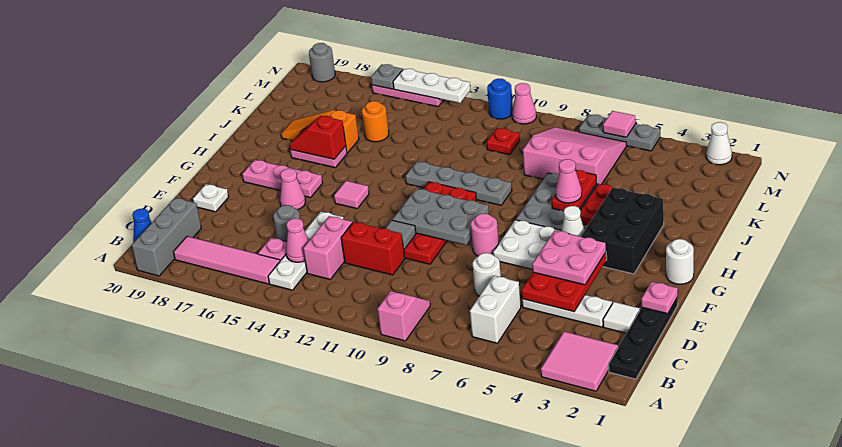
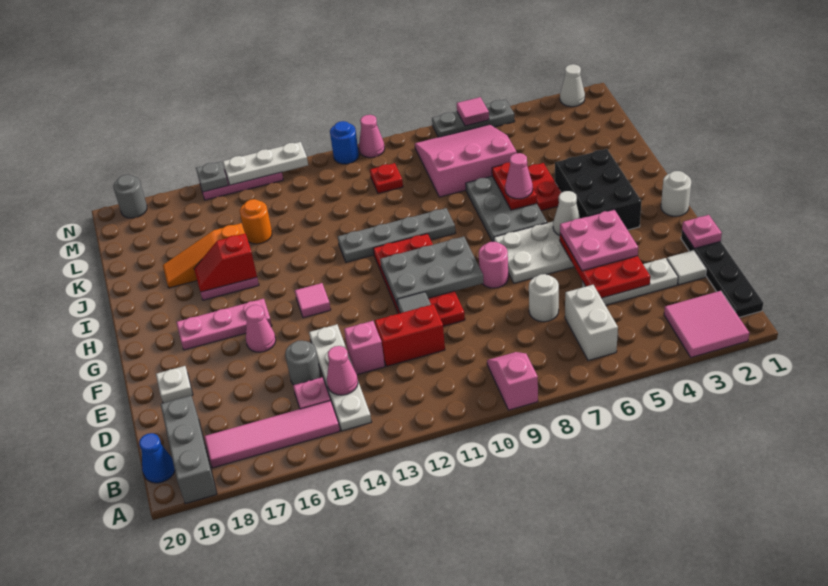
pink brick C13:D13 level 1 -> pink brick D13 level 1

